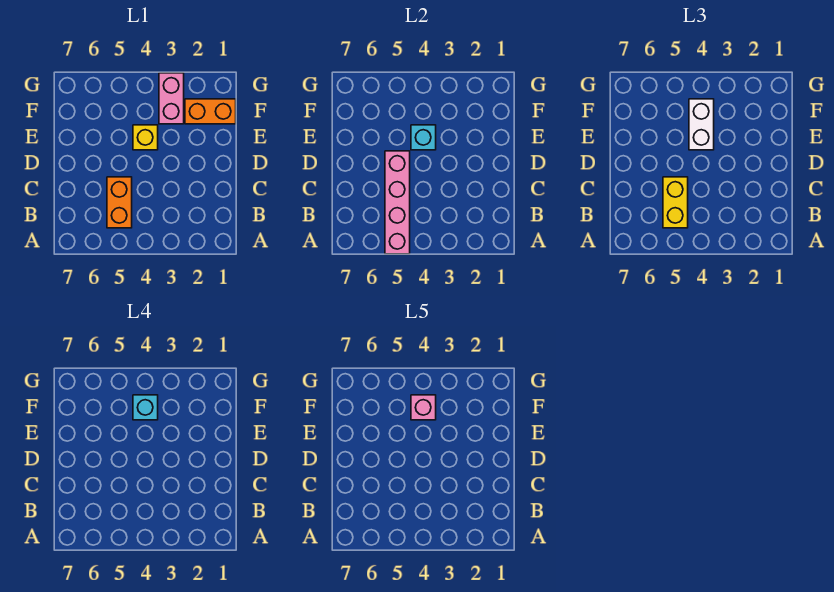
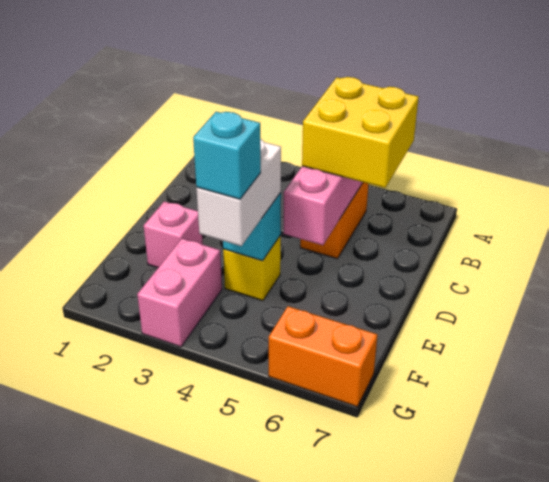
yellow brick B5:C5 level 3 -> yellow brick B5:C6 level 3
orange brick F1:F2 level 1 -> orange brick G6:G7 level 1
pink brick F4 level 5 -> pink brick E2 level 1

